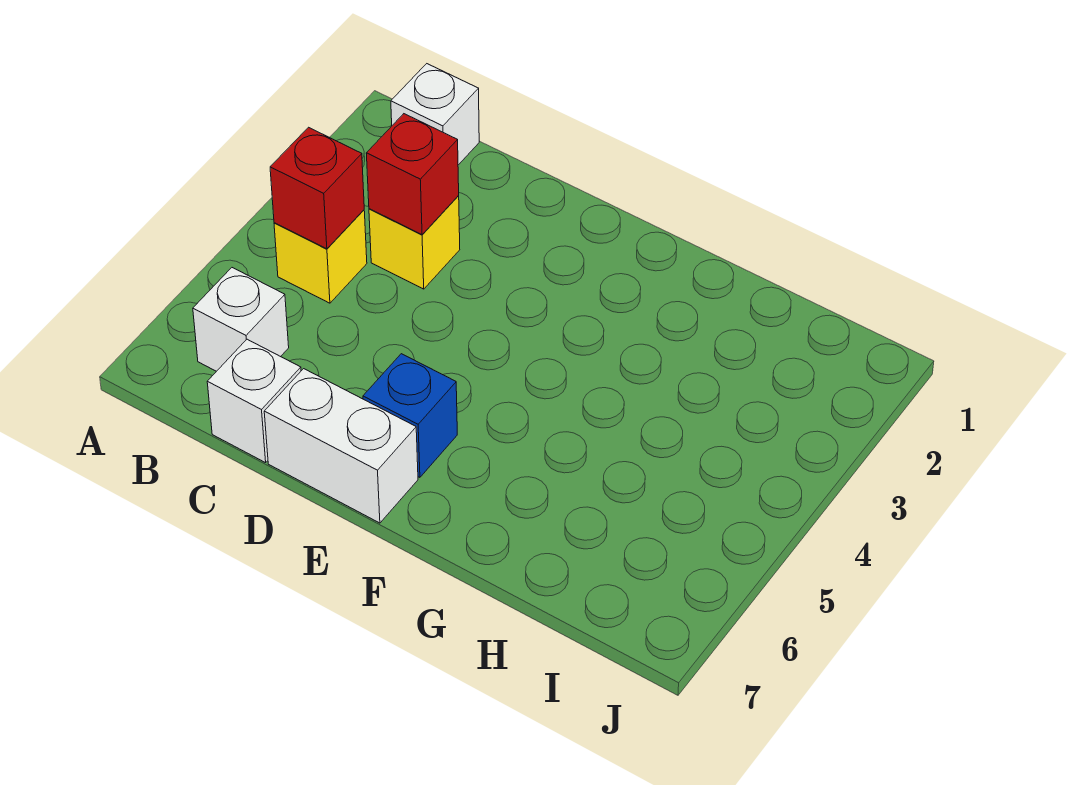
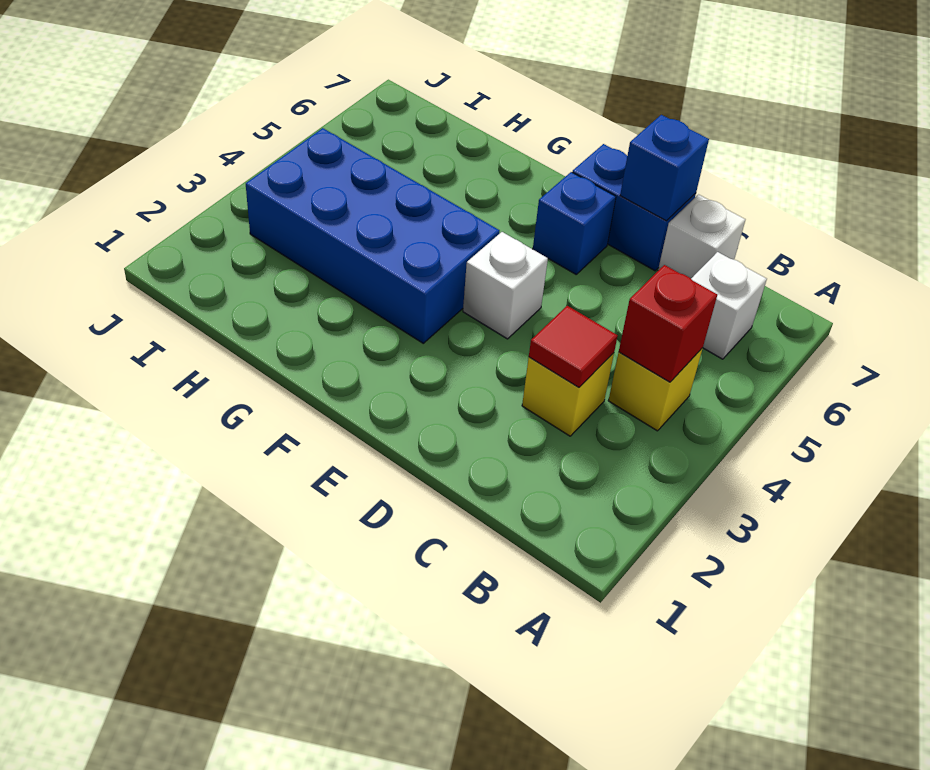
white brick B1 level 1 -> white brick E4 level 1
red brick C3 level 2 -> red tile C3 level 2
white brick D7:E7 level 1 -> blue brick D7:E7 level 1
none -> blue brick D7 level 2
none -> blue brick F3:I4 level 1

